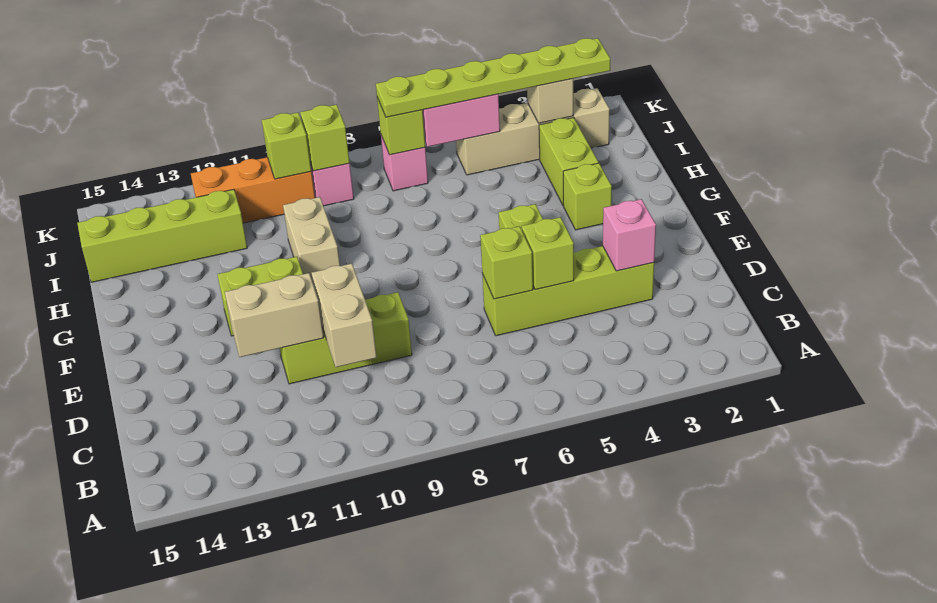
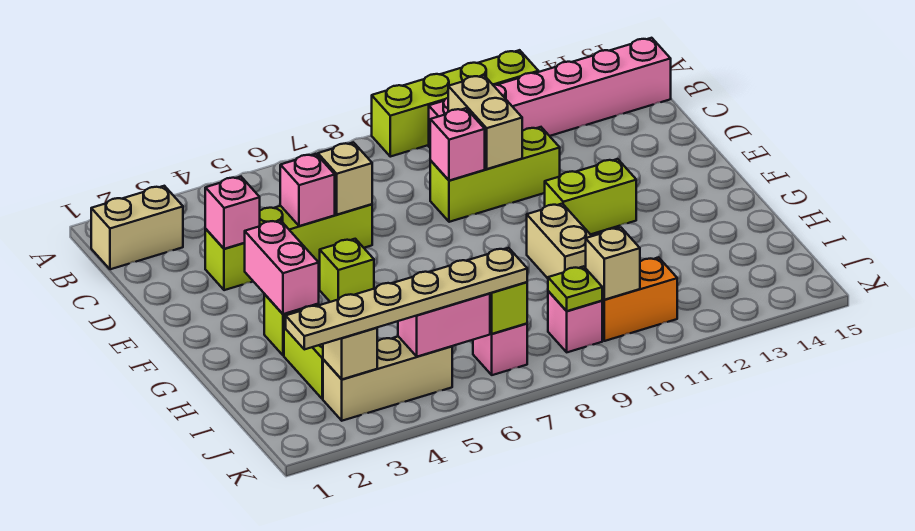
none -> pink brick B10:B15 level 1
lime brick D5 level 2 -> pink brick D5 level 2
lime brick D6 level 2 -> tan brick D6 level 2
none -> pink brick D9 level 2
tan brick D11:D12 level 2 -> tan brick B1:B2 level 1
none -> pink brick F3:G3 level 2
lime brick I12:I15 level 1 -> lime brick A9:A12 level 1
tan brick J2:J5 level 1 -> tan brick J3:J5 level 1
lime plate J2:J7 level 3 -> tan plate J2:J7 level 3
lime brick J9 level 2 -> lime plate J9 level 2
orange brick J10:J12 level 1 -> orange brick J10:J11 level 1
lime brick J10 level 2 -> tan brick J10 level 2

